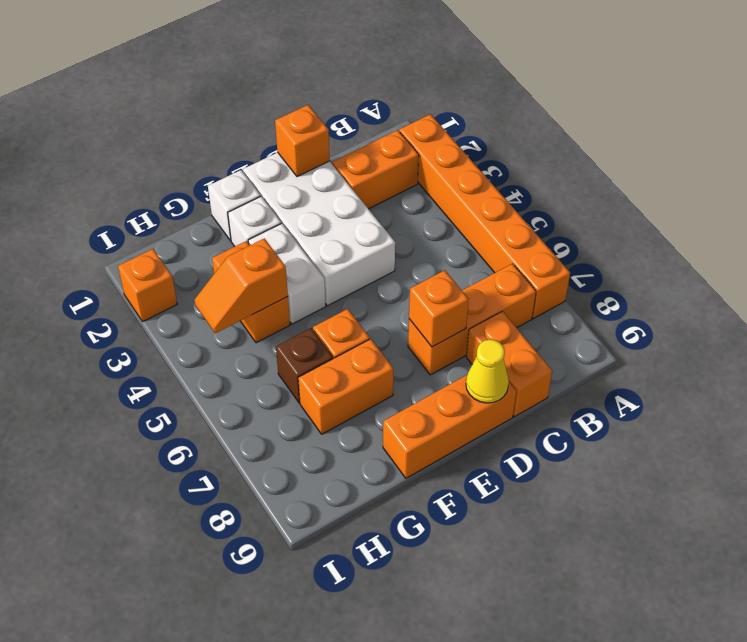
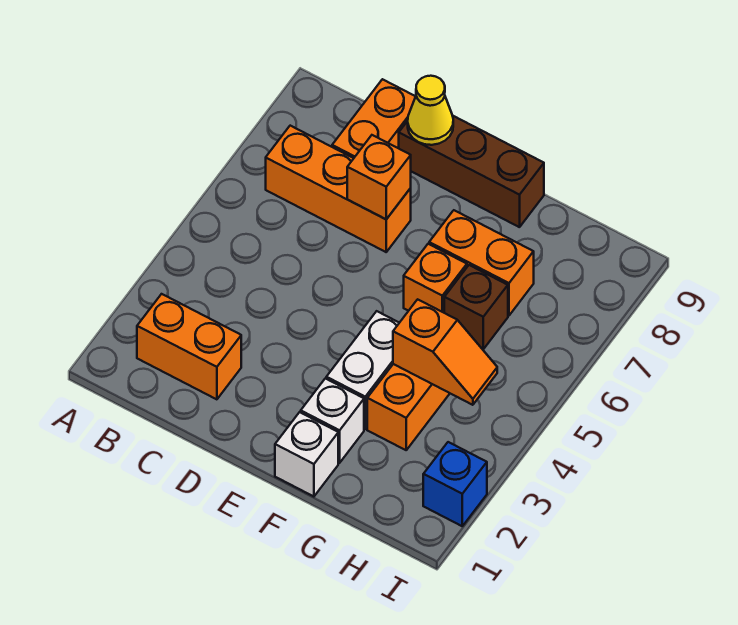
orange brick A2:A7 level 1 -> none
white brick D1:E4 level 1 -> none
orange brick D1 level 2 -> none
orange brick D9:F9 level 1 -> brown brick D9:F9 level 1
orange brick I2 level 1 -> blue brick I2 level 1

